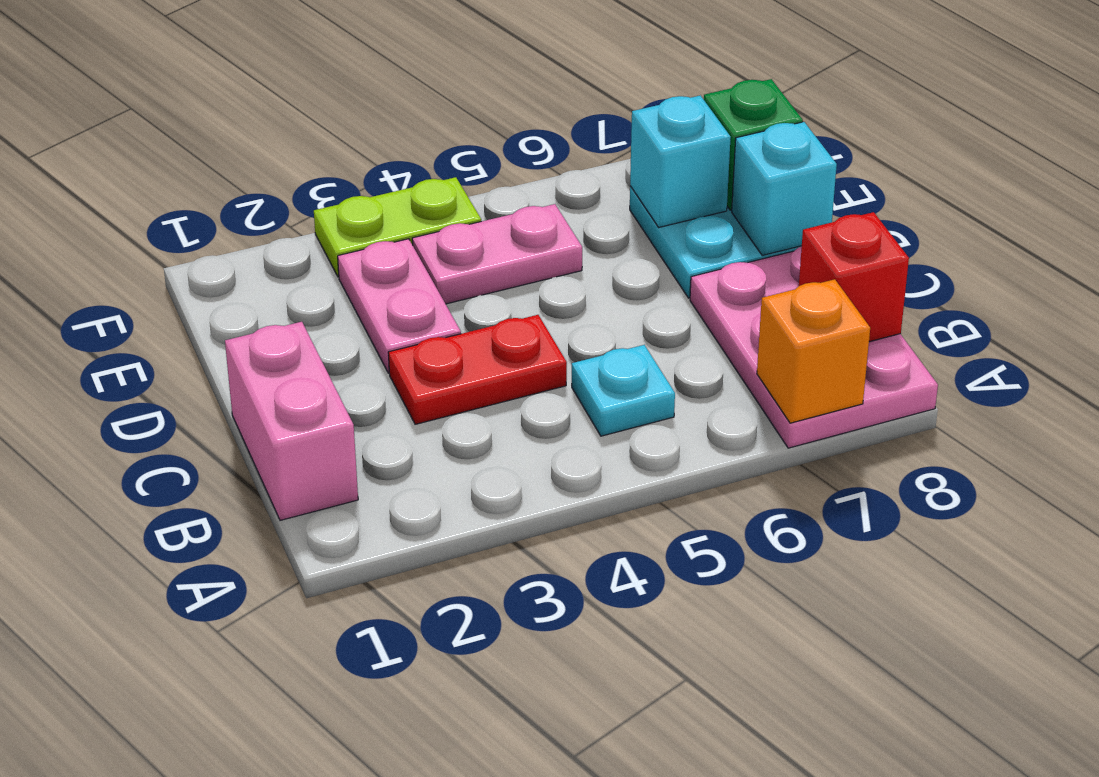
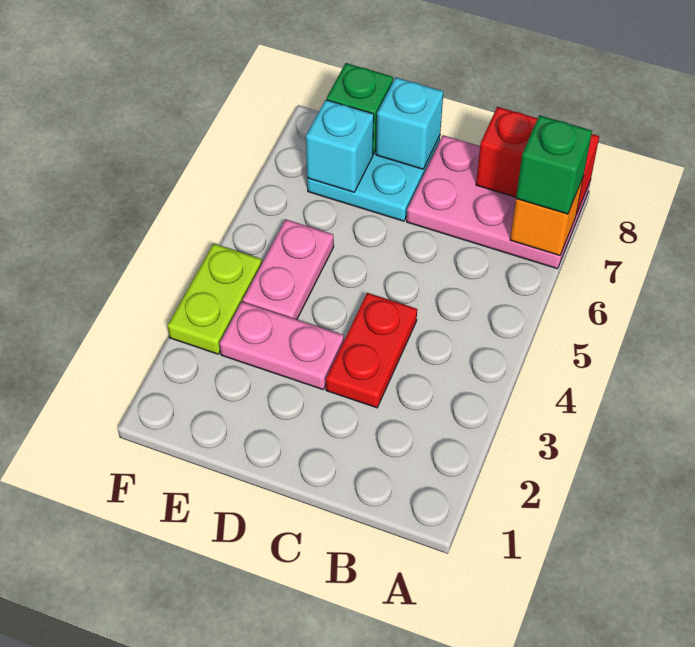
none -> green brick A7 level 3
pink brick B1:C1 level 1 -> none
cyan plate B5 level 1 -> none
red brick B8 level 2 -> red brick A8:B8 level 2

